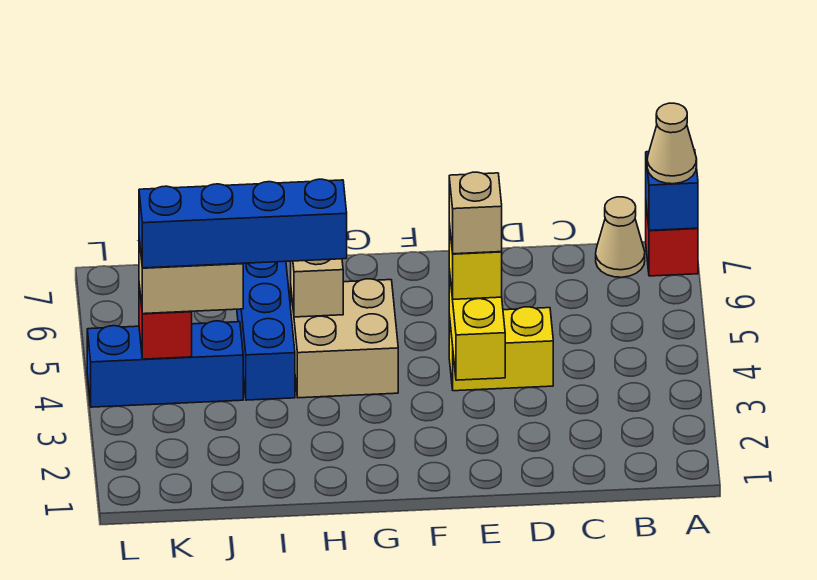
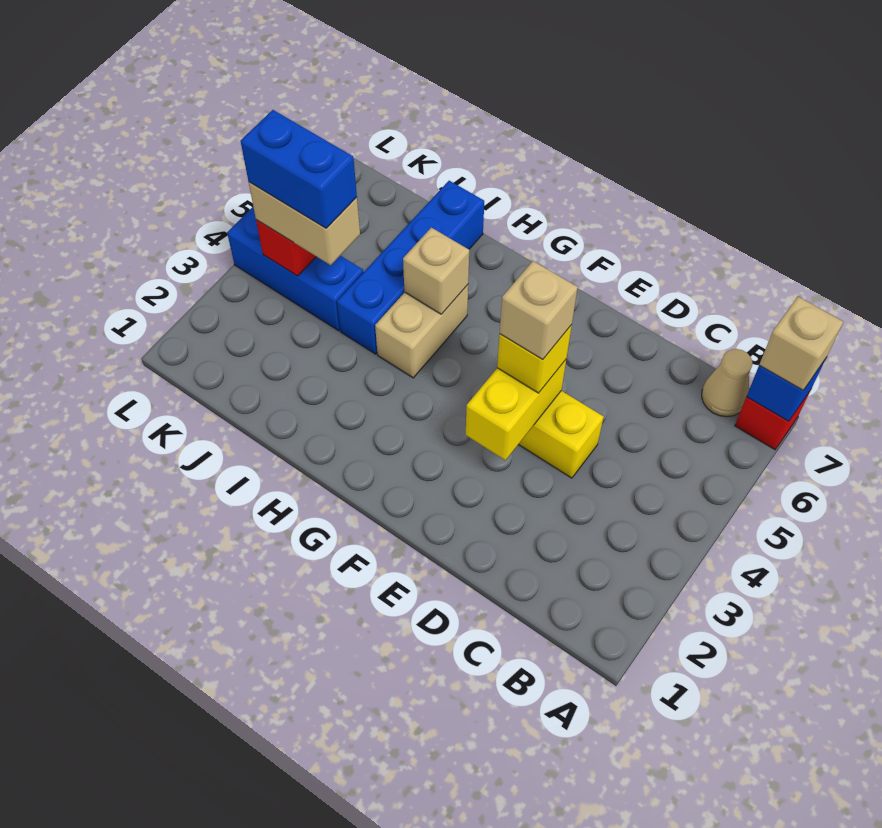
tan cone A7 level 3 -> tan brick A7 level 3
tan brick G4:H5 level 1 -> tan brick H4:H5 level 1
blue brick H4:K4 level 4 -> blue brick J4:K4 level 4

